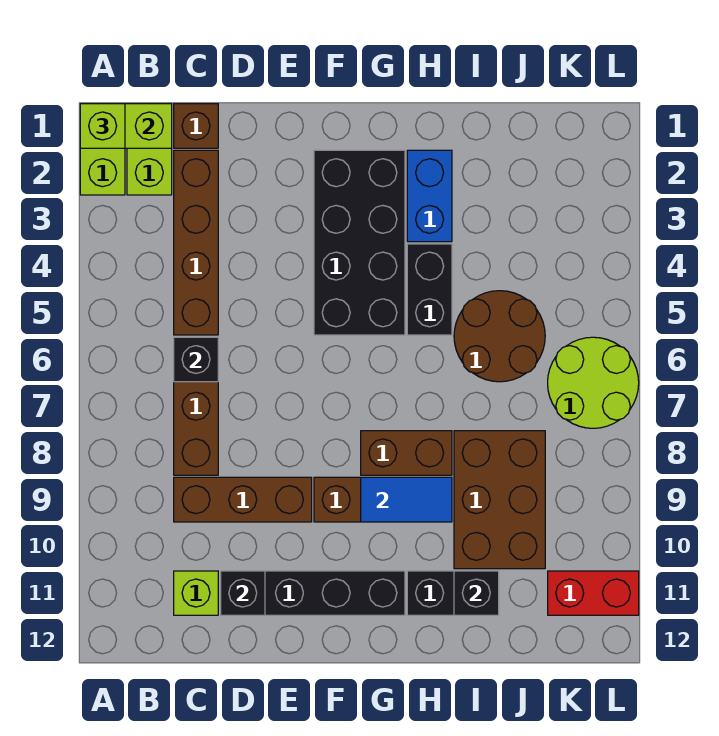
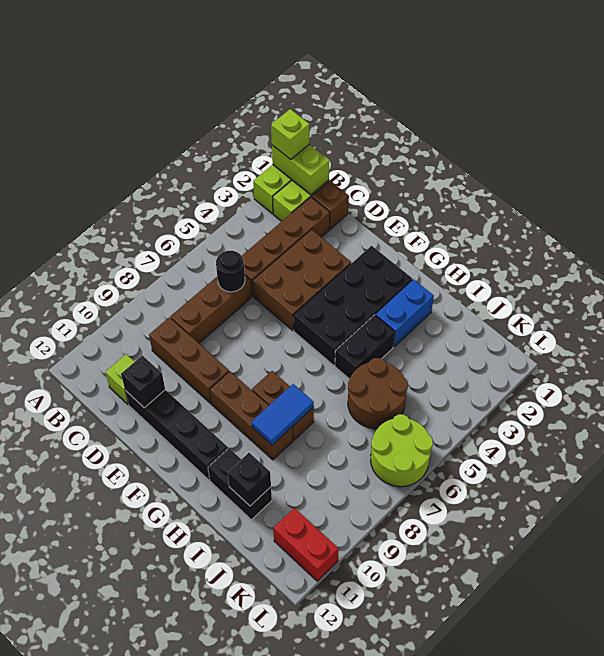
black brick C6 level 2 -> black round brick C6 level 2
blue tile G9:H9 level 2 -> blue tile H8:H9 level 2
brown brick I8:J10 level 1 -> brown brick D3:E5 level 1

